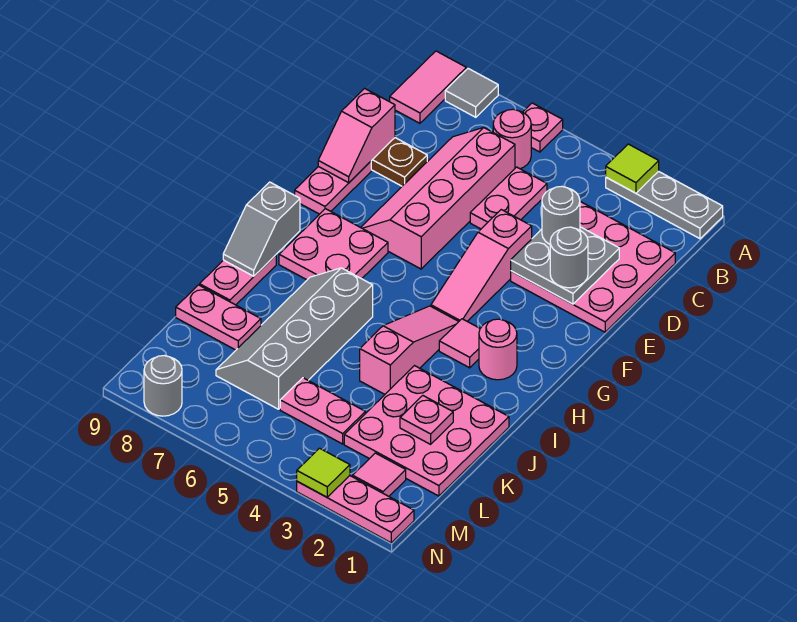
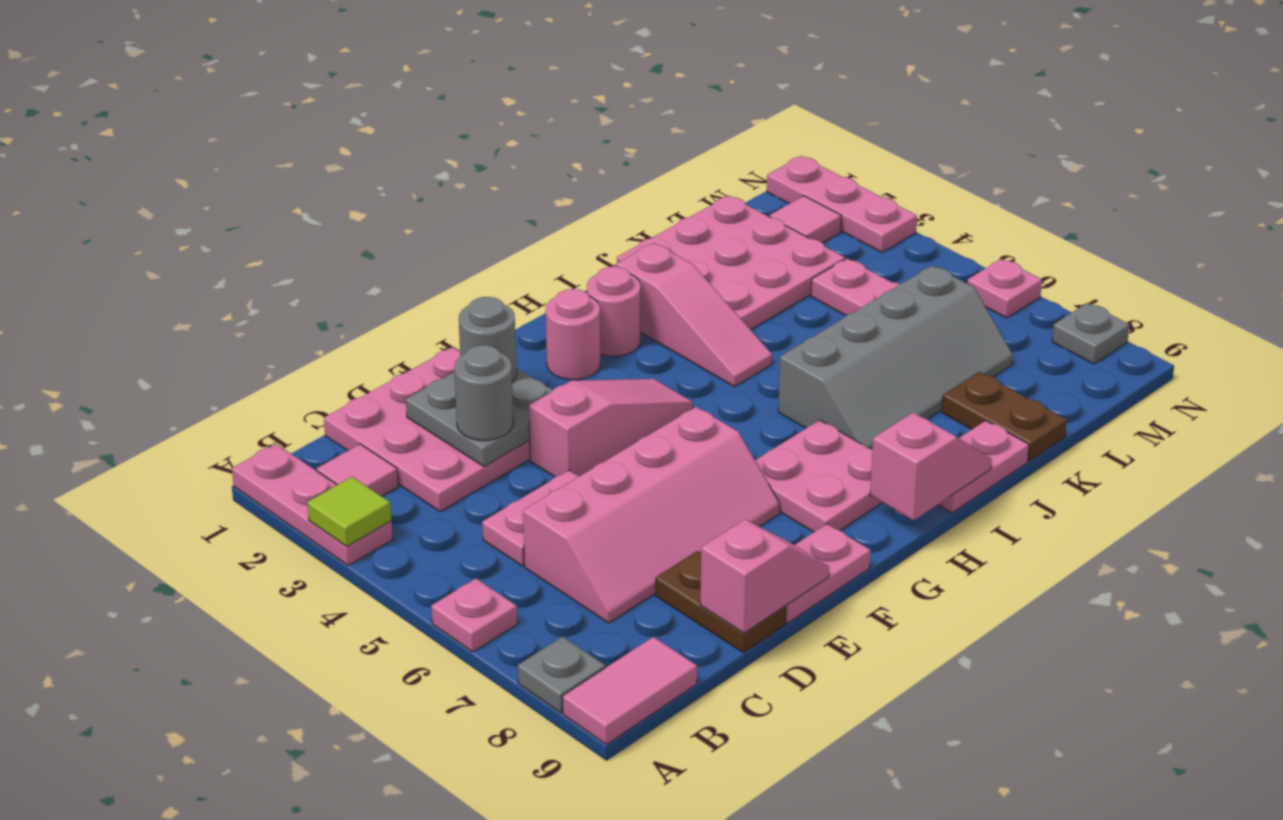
grey plate A1:A3 level 1 -> pink plate A1:A3 level 1
grey tile A8 level 1 -> grey plate A8 level 1
pink round brick B6 level 1 -> pink round brick G2 level 1
pink tile H3 level 1 -> pink tile B2 level 1
pink slope H4:J4 level 1 top J -> pink slope I2:I4 level 1 top 2
grey slope H9:I9 level 2 top H -> pink slope H9:I9 level 2 top H
pink plate K2 level 2 -> pink plate N6 level 1
pink plate K8:K9 level 1 -> brown plate K8:K9 level 1
lime tile N3 level 2 -> none
grey round brick N8 level 1 -> grey plate N8 level 1

